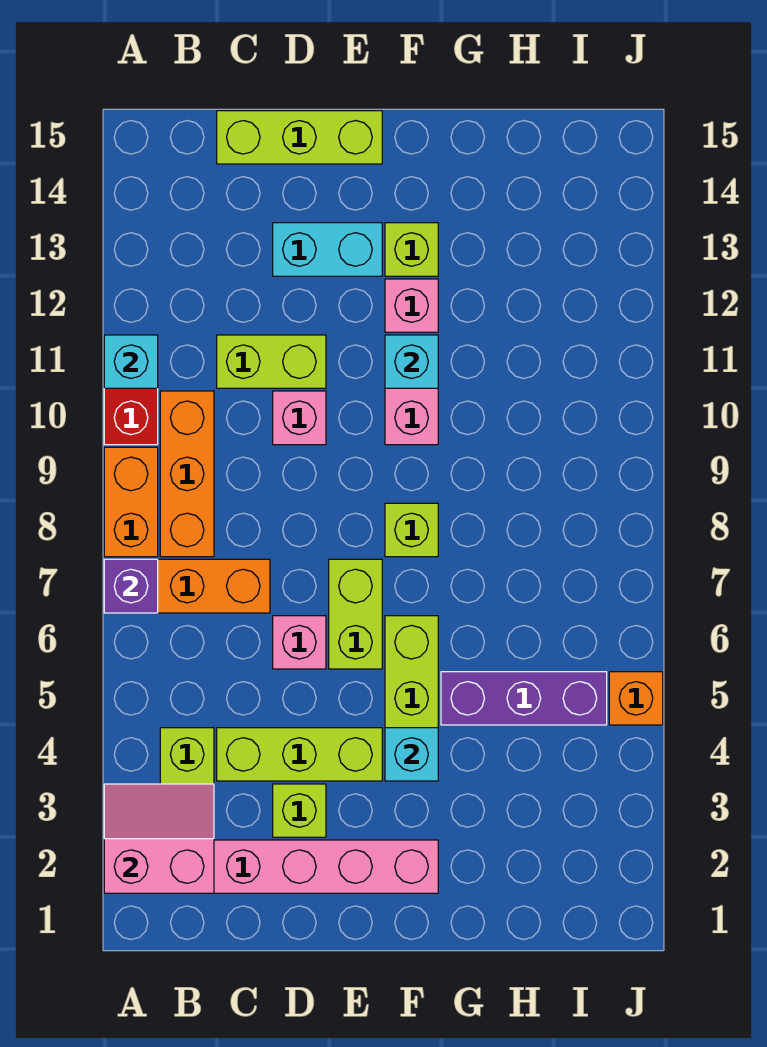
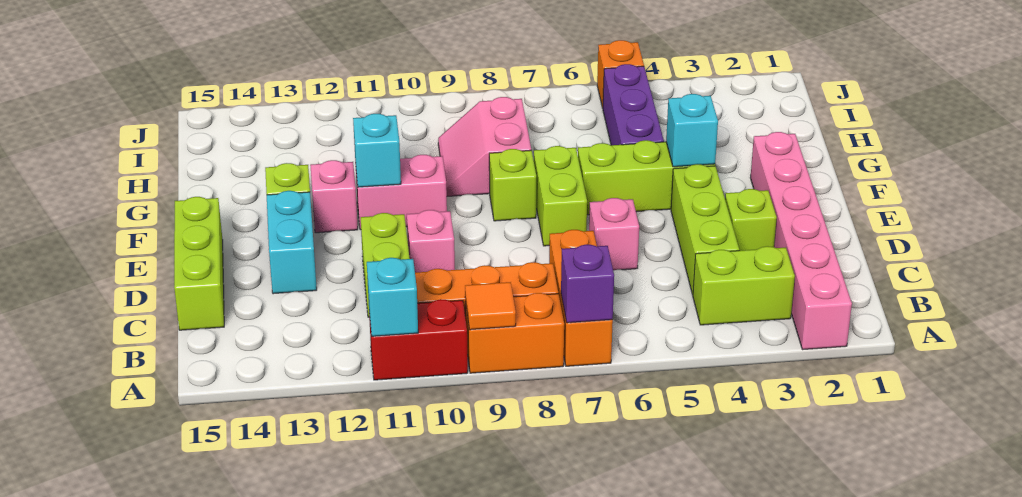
pink slope A2:B3 level 2 top 2 -> pink slope G8:H9 level 1 top 8
none -> orange tile A9 level 2
lime brick E6:E7 level 1 -> lime brick E7:F7 level 1

